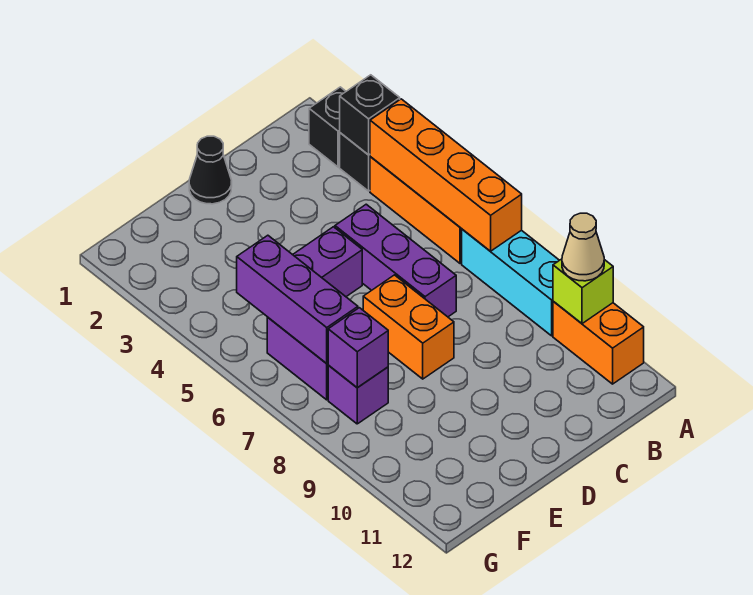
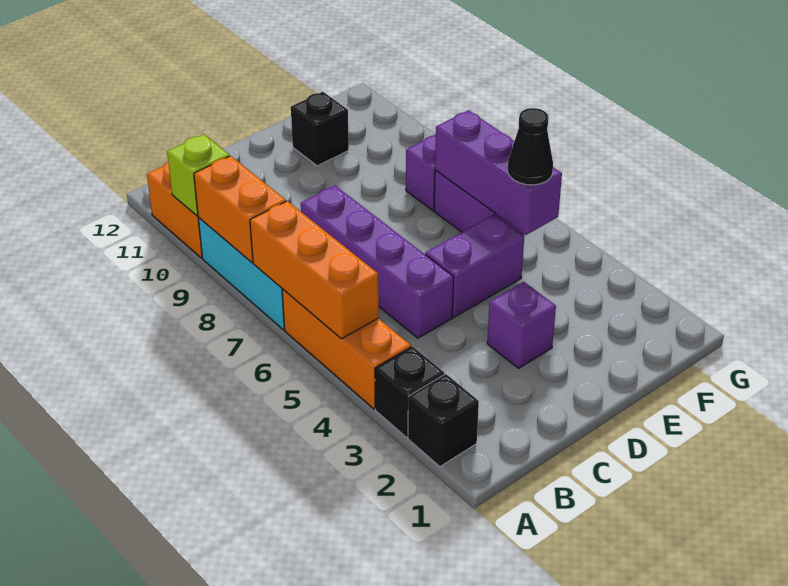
black brick A3 level 2 -> black brick E11 level 1
orange brick A4:A7 level 2 -> orange brick A5:A7 level 2
tan cone A10 level 3 -> none
purple brick C5:C7 level 1 -> purple brick C5:C8 level 1
black cone D1 level 1 -> black cone F5 level 3
orange brick D7:D8 level 1 -> orange brick A8:A9 level 2
purple brick F8 level 2 -> purple brick D3 level 1

